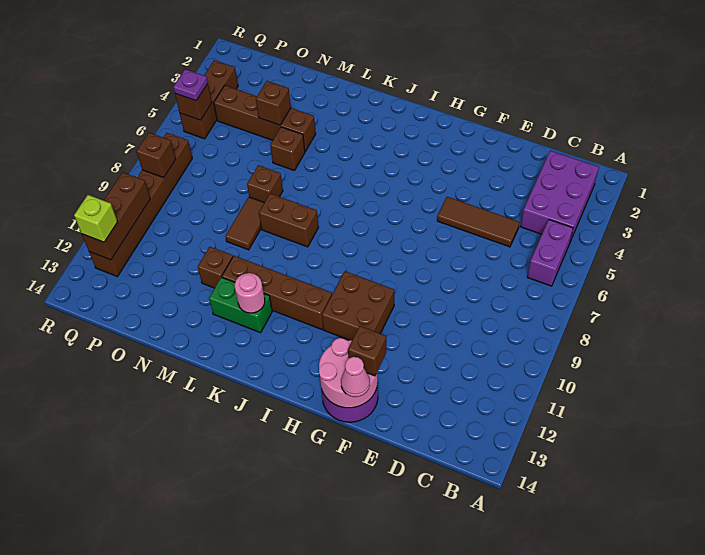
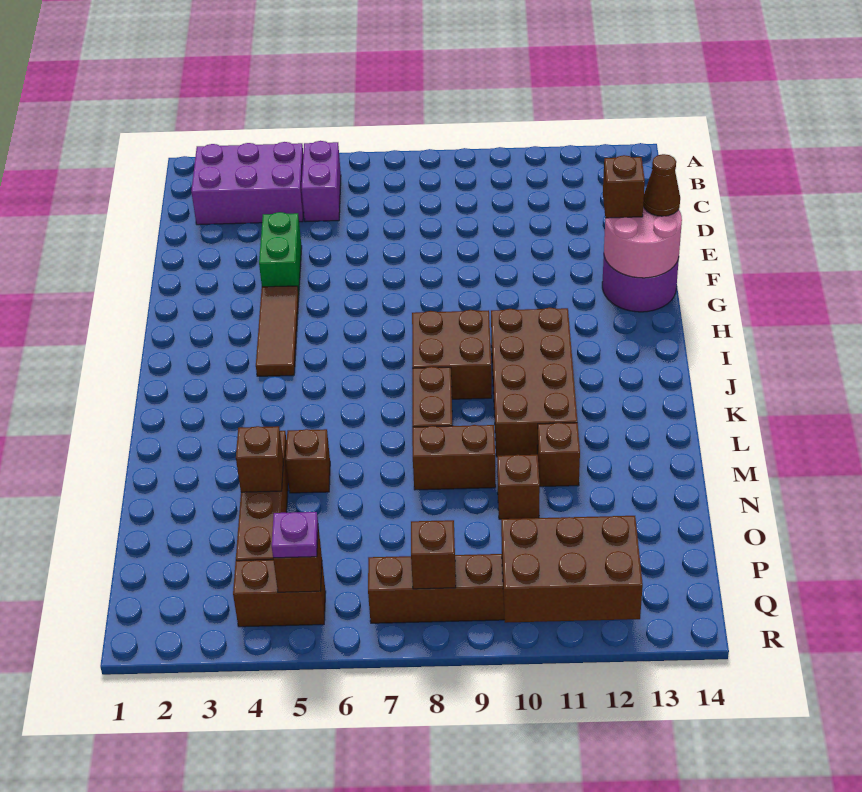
purple brick B5:B6 level 1 -> purple brick B5:C5 level 1
brown tile D5:F5 level 1 -> brown tile G4:I4 level 1
pink cone F14 level 3 -> brown cone F14 level 3
brown brick G10:H11 level 1 -> brown brick I8:J9 level 1
brown brick I11:L11 level 1 -> brown brick I10:L11 level 1
green brick K12:L12 level 1 -> green brick E4:F4 level 1
pink round brick K12 level 2 -> none
brown brick M7 level 1 -> brown brick N10 level 1
brown tile M8:M9 level 1 -> brown brick M8:M9 level 1
brown brick Q3:Q5 level 1 -> brown brick Q4:Q5 level 1
brown brick Q10:Q12 level 2 -> brown brick Q10:R12 level 2
lime brick Q12 level 3 -> none

